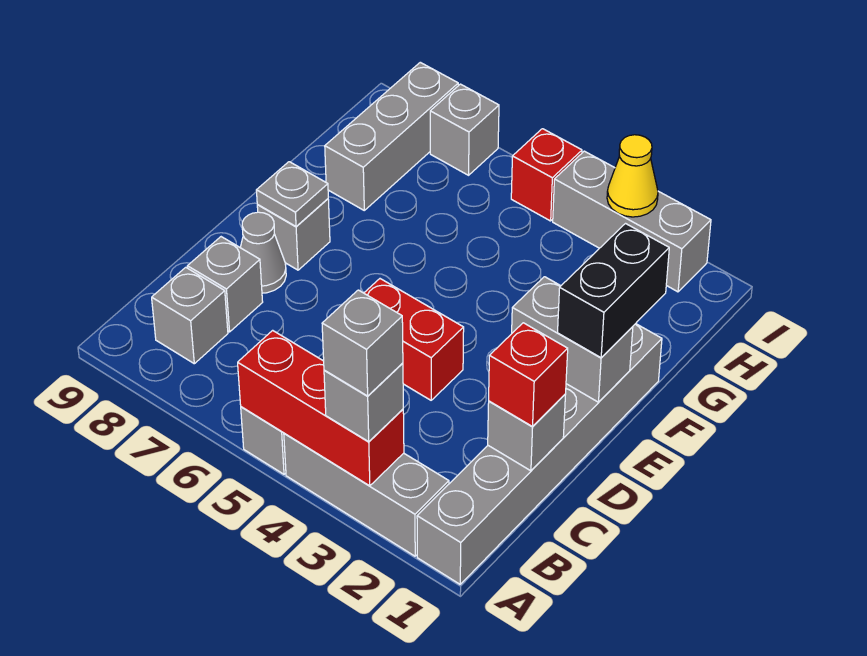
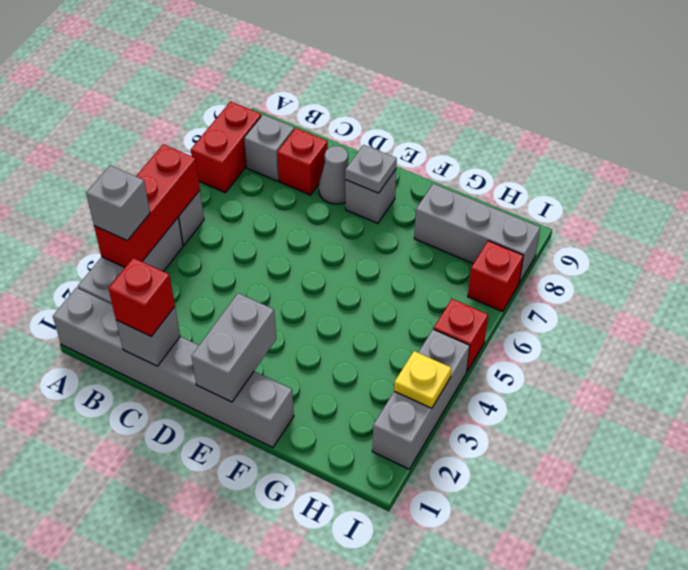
grey brick A3 level 4 -> none
grey brick C8 level 1 -> red brick C8 level 1
red brick D4:D5 level 1 -> red brick A7:A8 level 1
black brick E1:F1 level 3 -> none
yellow cone I3 level 2 -> yellow plate I3 level 2
grey brick I7 level 1 -> red brick I7 level 1

